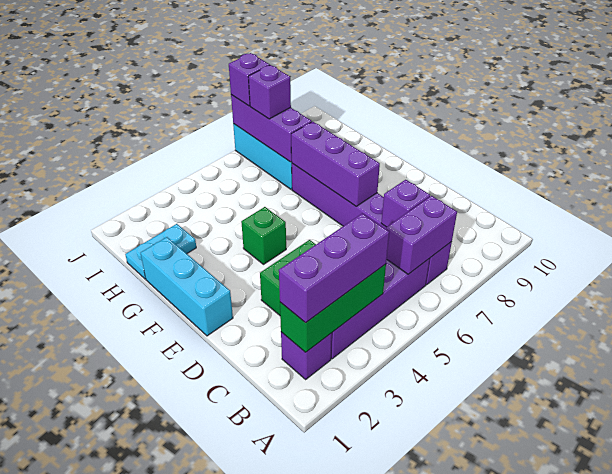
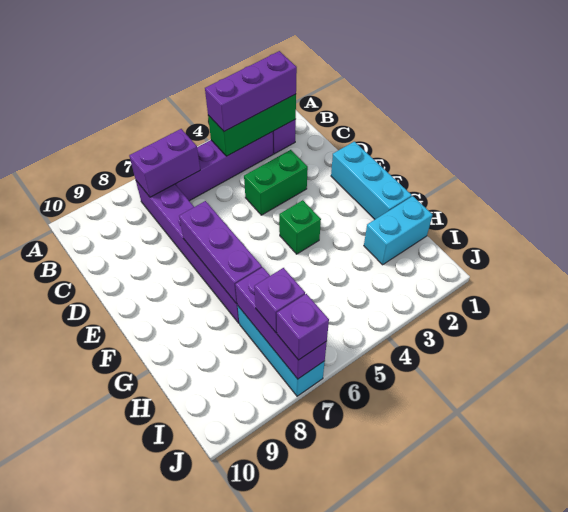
purple brick C7 level 2 -> none
cyan plate H1:H2 level 1 -> cyan brick H1:H2 level 1

